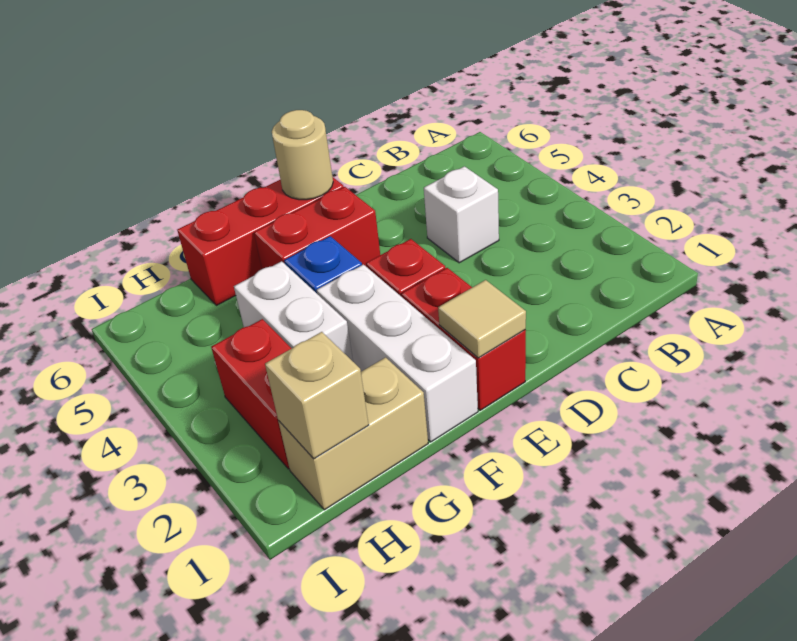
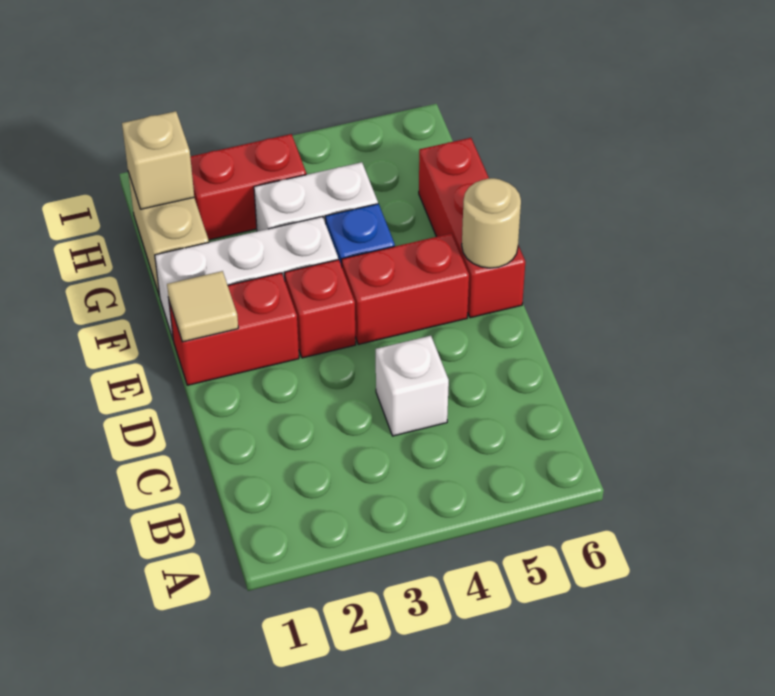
red brick E5:F5 level 1 -> red brick E4:E5 level 1

